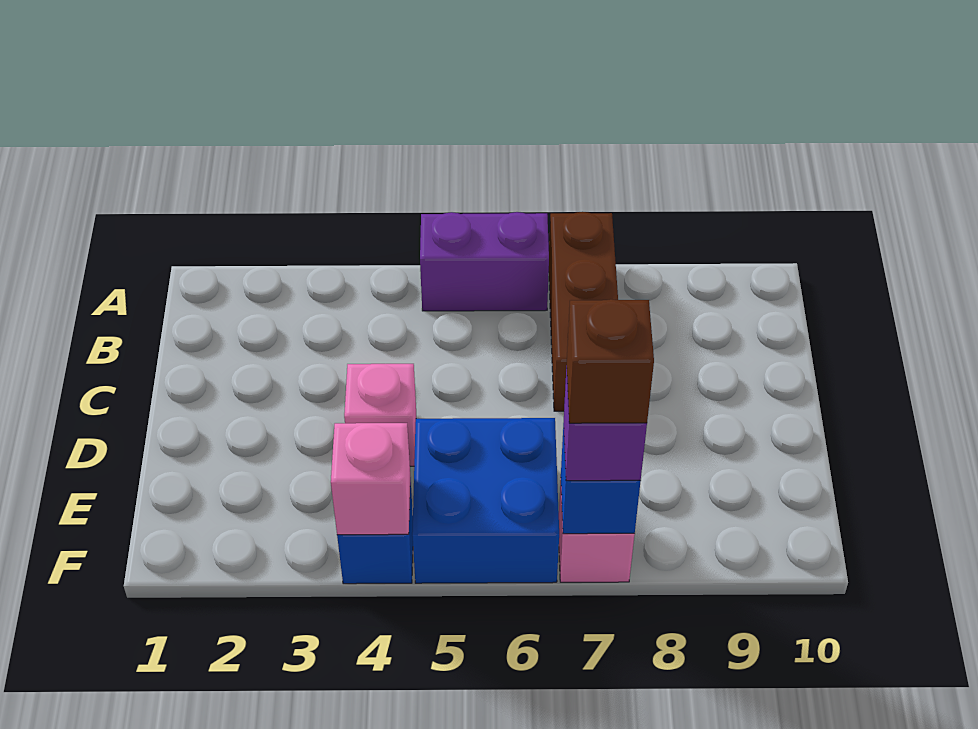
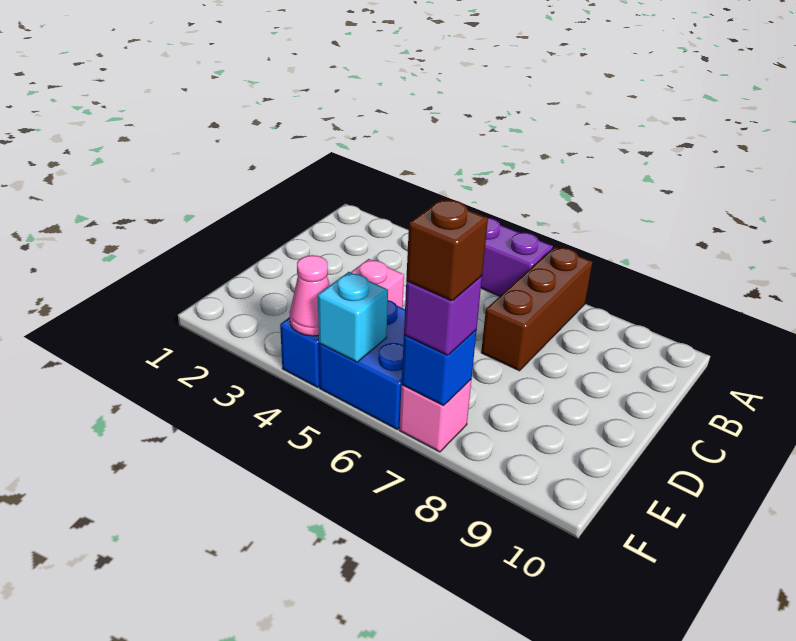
pink brick F4 level 2 -> pink cone F4 level 2
none -> cyan brick F5 level 2

